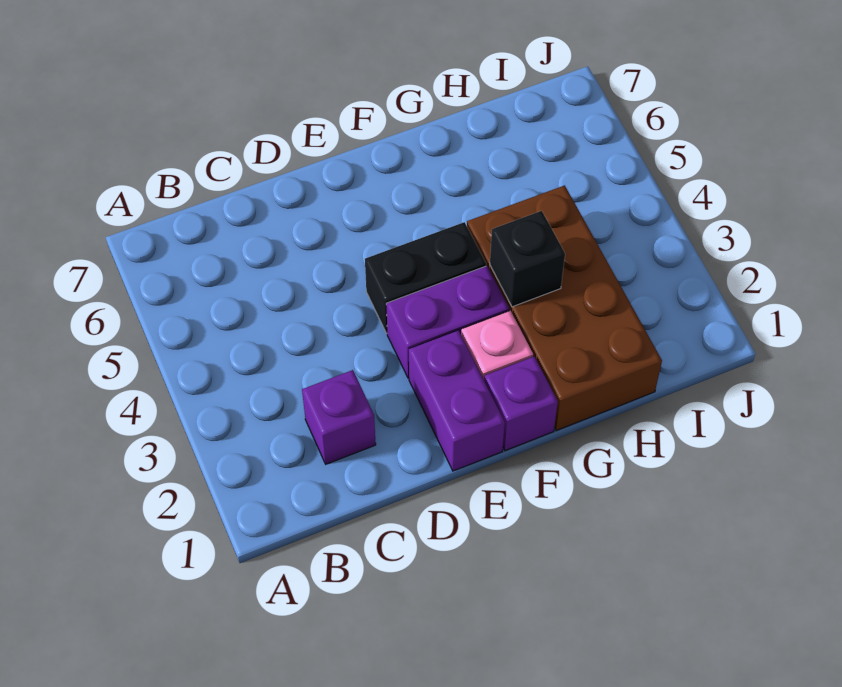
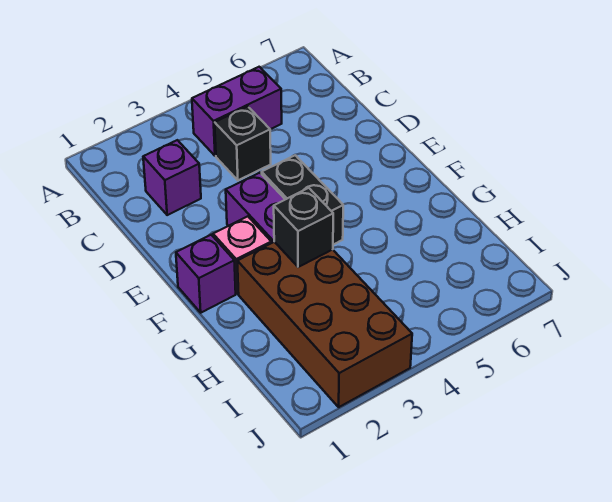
none -> black brick C4 level 1
purple brick E1:E2 level 1 -> purple brick B4:B5 level 1
brown brick G1:H4 level 1 -> brown brick G2:J3 level 1

